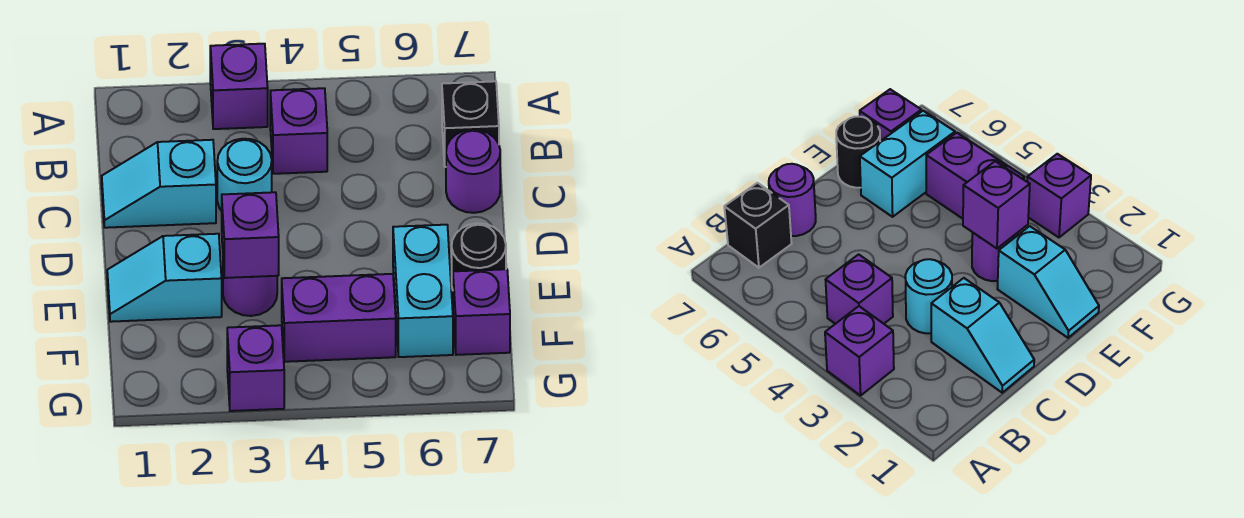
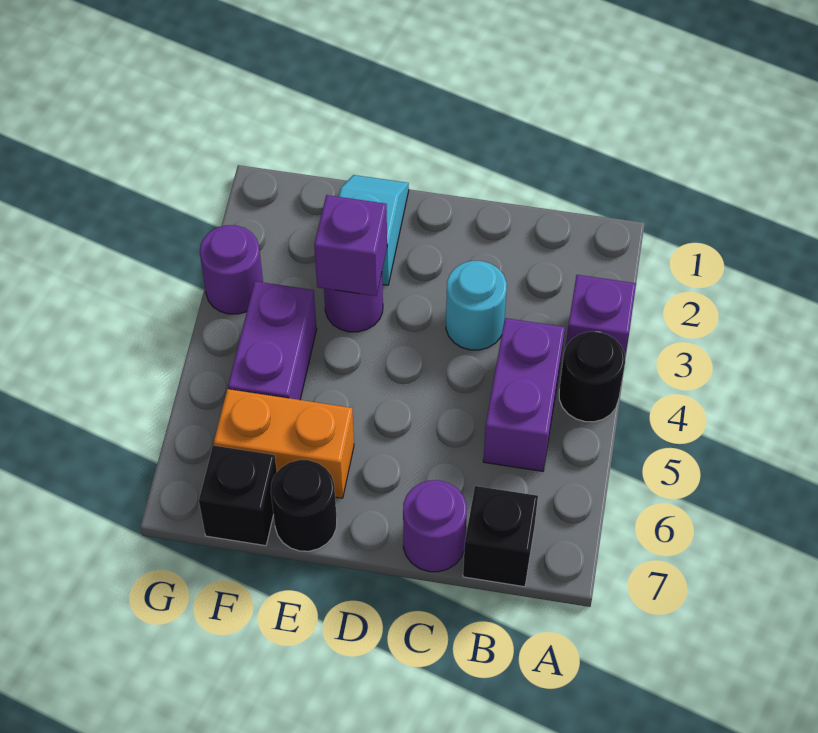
none -> black round brick A4 level 1
purple brick B4 level 1 -> purple brick B4:B5 level 1
cyan slope C1:C2 level 1 top 2 -> none
cyan brick E6:F6 level 1 -> orange brick E6:F6 level 1
purple brick F7 level 1 -> black brick F7 level 1
purple brick G3 level 1 -> purple round brick G3 level 1

